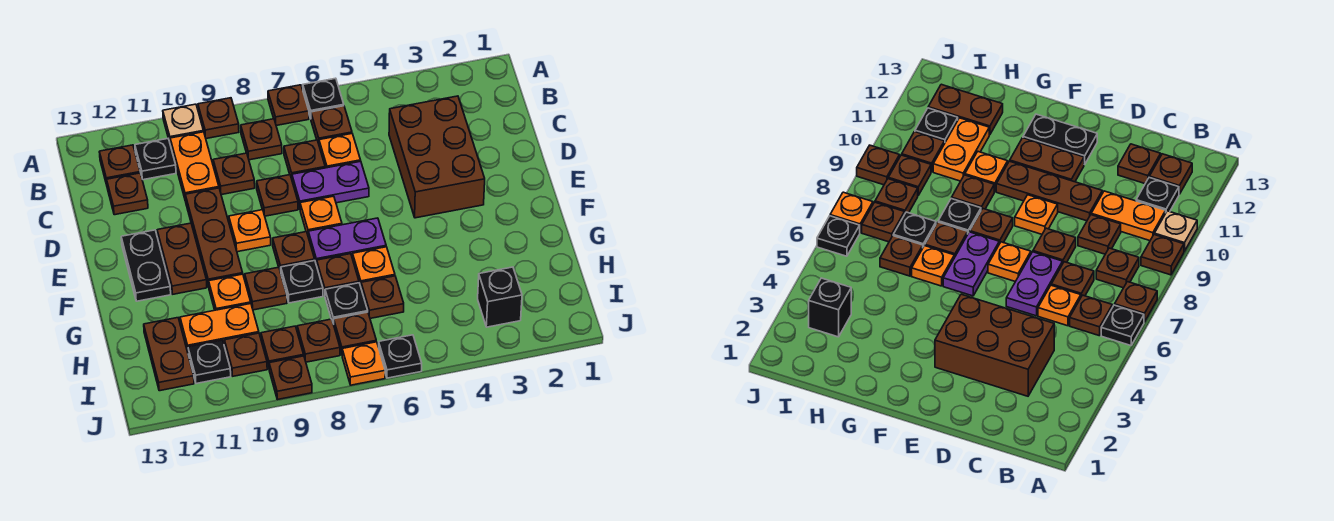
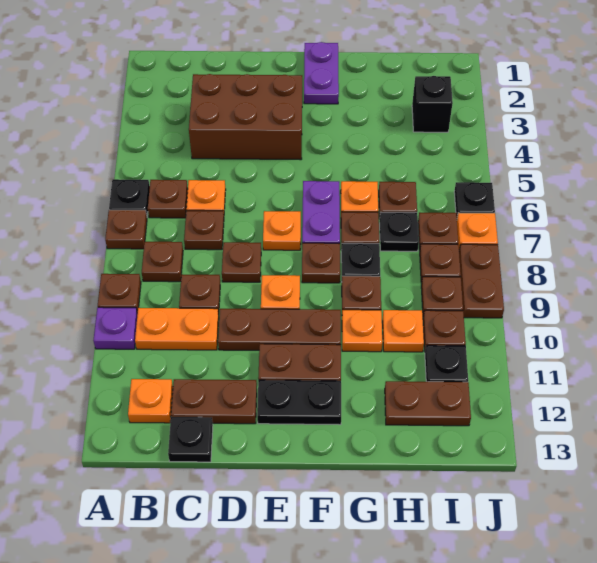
tan plate A10 level 1 -> purple plate A10 level 1
black plate B11 level 1 -> black plate C13 level 1
brown plate B12 level 1 -> orange plate B12 level 1
brown plate C12 level 1 -> brown plate C12:D12 level 1
purple plate D6:D7 level 1 -> purple plate F1:F2 level 1
orange plate H10:H11 level 1 -> orange plate H10 level 1
brown plate J9 level 1 -> brown plate J8:J9 level 1

